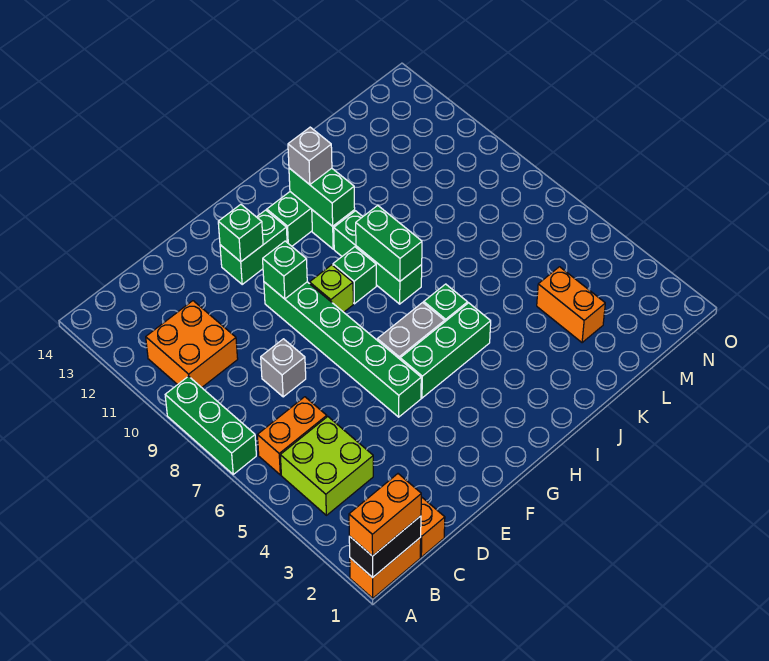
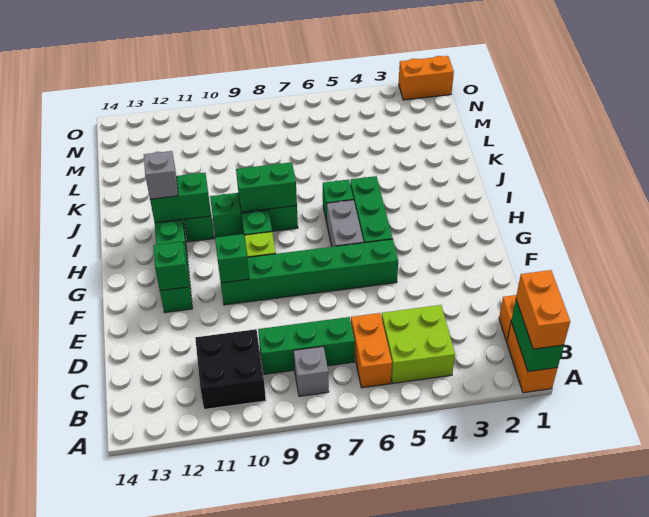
black brick A1:B1 level 2 -> green brick A1:B1 level 2
green brick A7:A9 level 1 -> green brick C7:C9 level 1
orange brick B10:C11 level 1 -> black brick B10:C11 level 1
grey brick D8 level 1 -> grey brick B8 level 1
orange brick L3:L4 level 1 -> orange brick O1:O2 level 1

